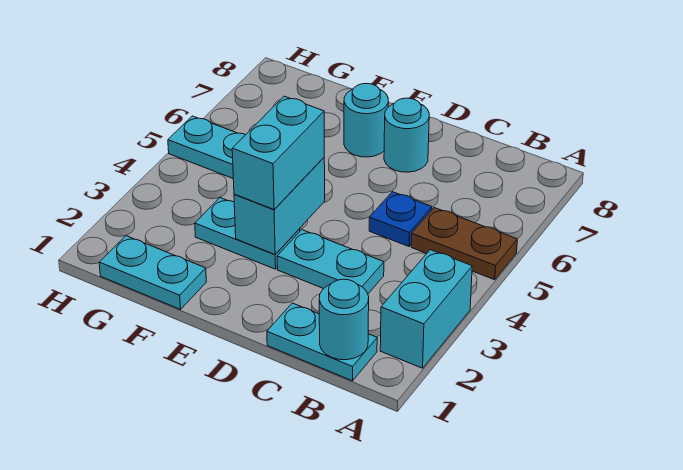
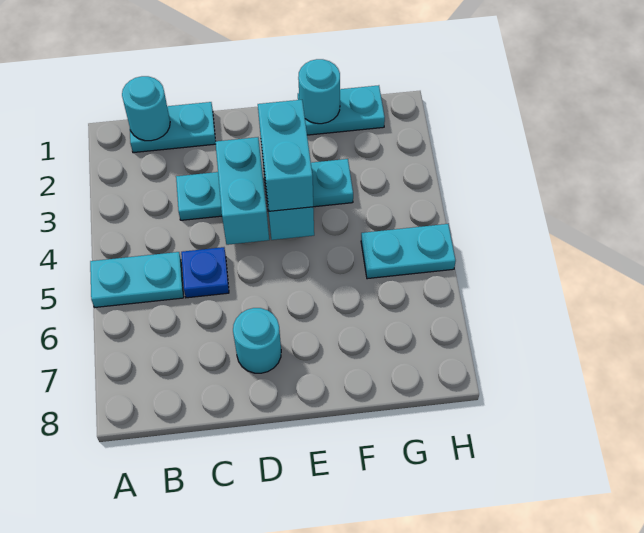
cyan brick A2:A3 level 1 -> cyan brick D3:D4 level 2
brown plate A5:B5 level 1 -> cyan plate A5:B5 level 1
cyan round brick E7 level 1 -> cyan round brick F1 level 2

